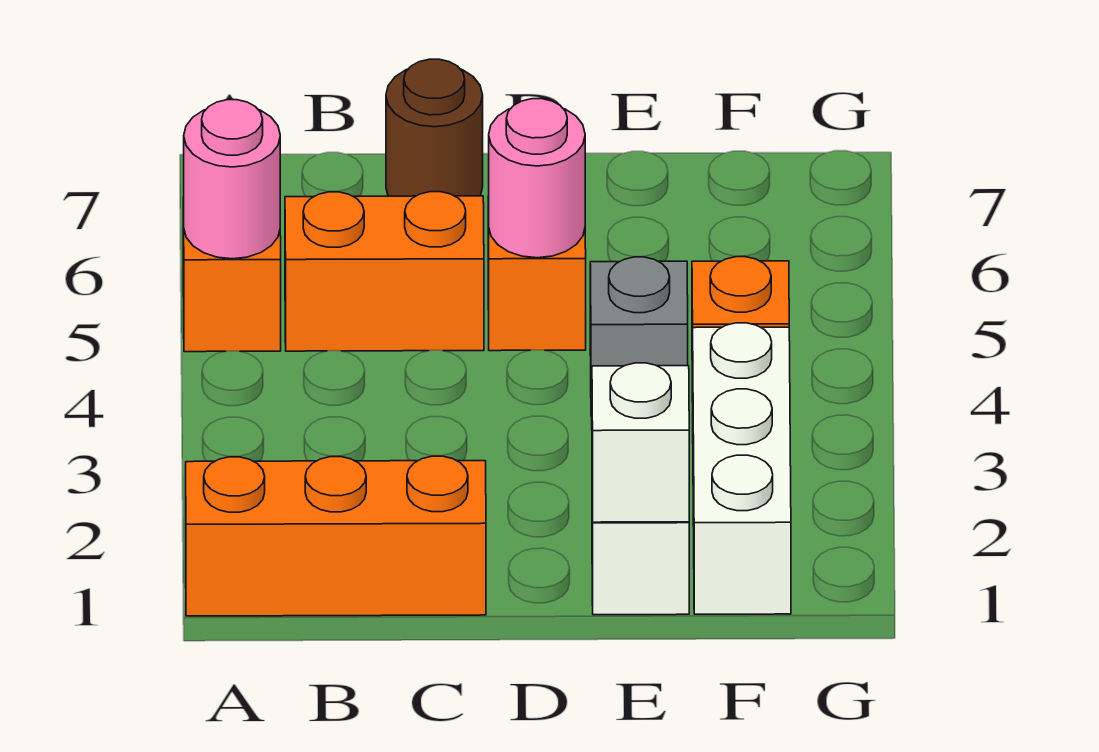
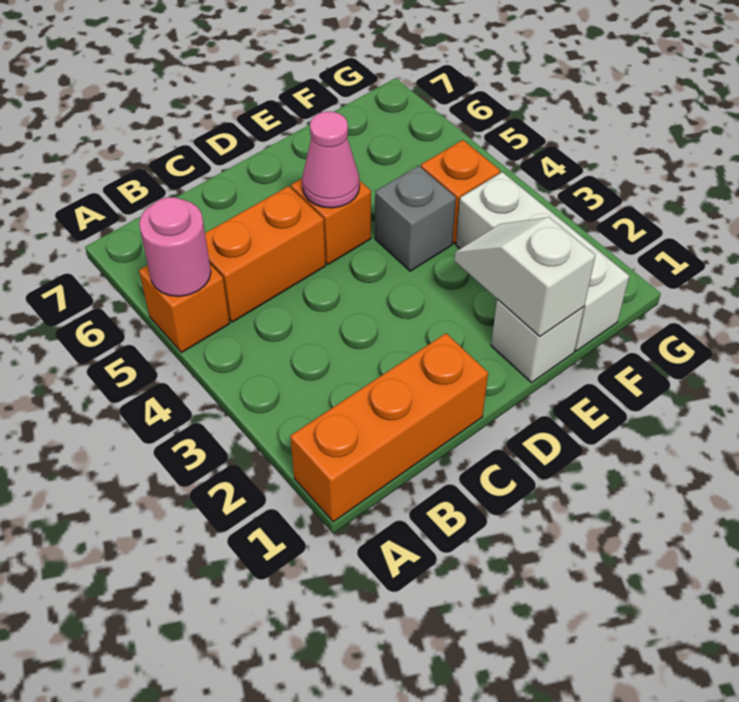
brown round brick C7 level 1 -> none
pink round brick D5 level 2 -> pink cone D5 level 2

